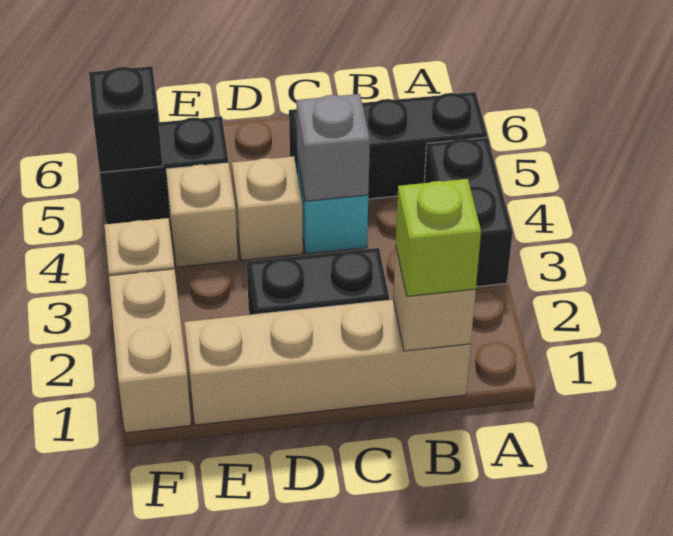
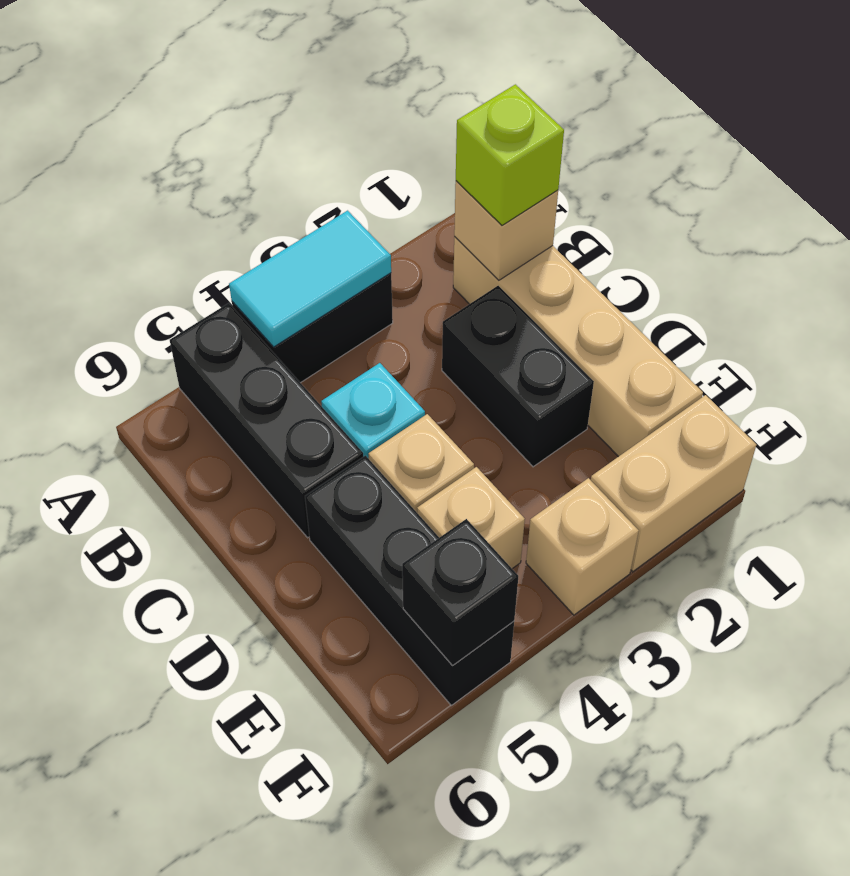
none -> cyan tile A3:A4 level 2
grey brick C4 level 2 -> none
black brick E5:F5 level 1 -> black brick D5:F5 level 1

